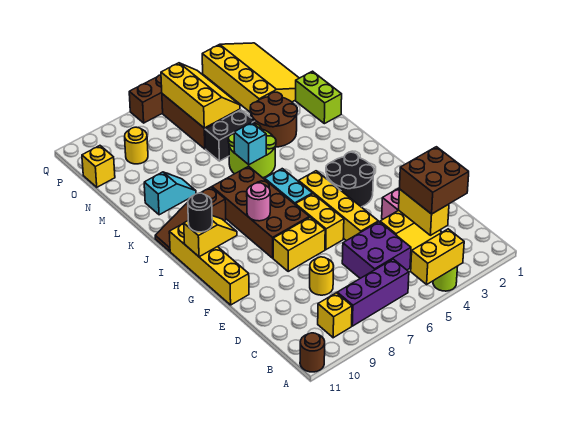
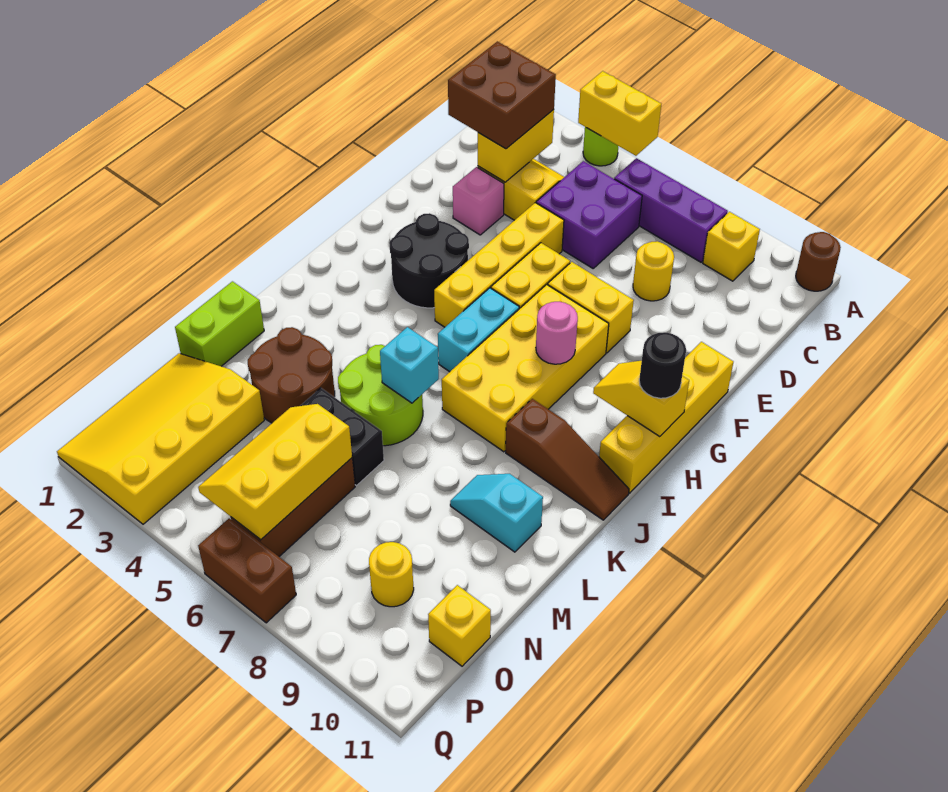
brown brick G7:J8 level 1 -> yellow brick G7:J8 level 1

